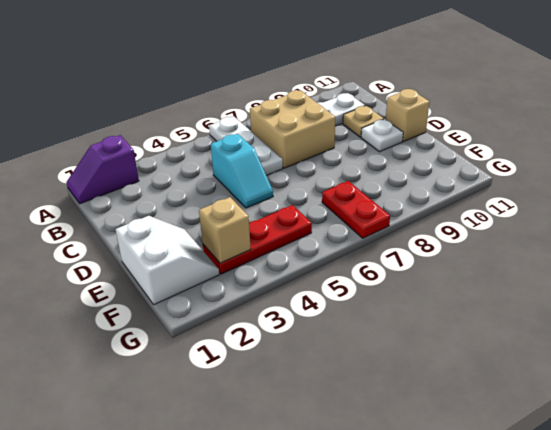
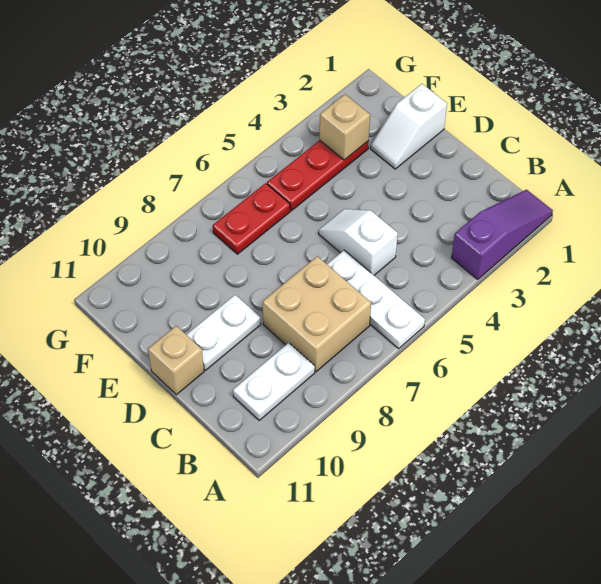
purple slope A1:A2 level 1 top 2 -> purple slope A1:A3 level 1 top 3
cyan slope C5:D5 level 1 top C -> white slope C5:D5 level 1 top C
tan plate C10 level 1 -> none
white plate D10 level 1 -> white plate D9:D10 level 1
white slope E1:F2 level 1 top 1 -> white slope E1:E2 level 1 top 1
red plate F7:G7 level 1 -> red plate F6:F7 level 1

